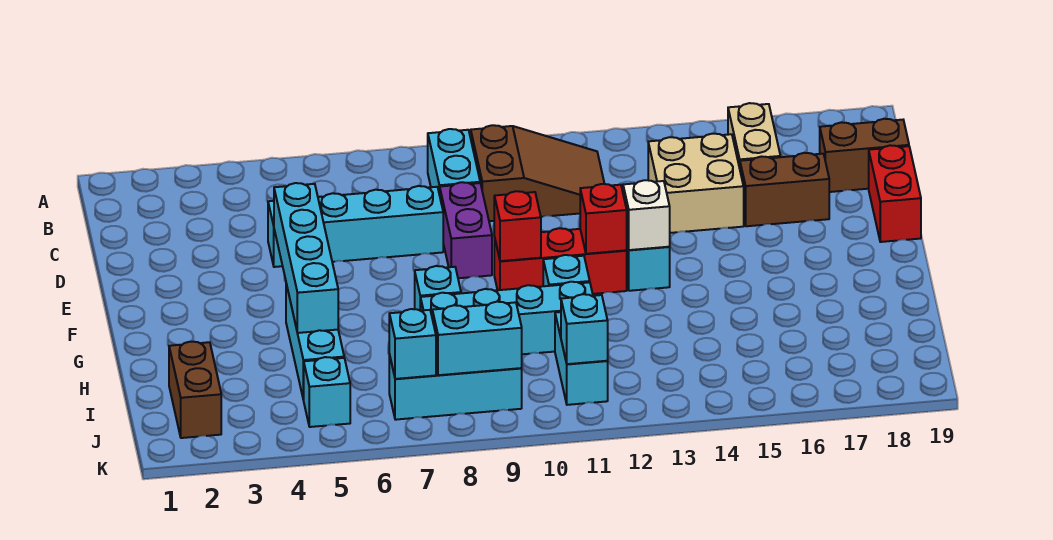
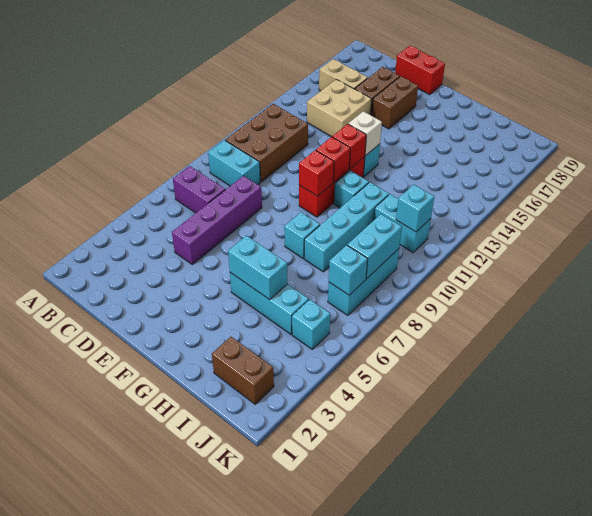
brown slope B10:C12 level 1 top 10 -> brown brick B10:C12 level 1
brown brick C18:C19 level 1 -> brown brick E16:E17 level 1
cyan brick D5:D8 level 1 -> purple brick D5:D8 level 1
purple brick D9:E9 level 1 -> purple brick B7:C7 level 1
cyan brick E5:H5 level 2 -> cyan brick G5:H5 level 2
none -> red brick F11 level 2

